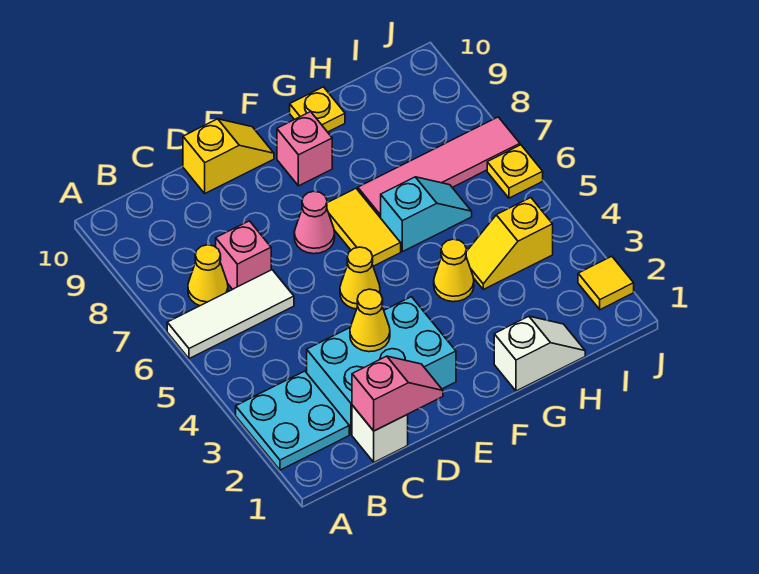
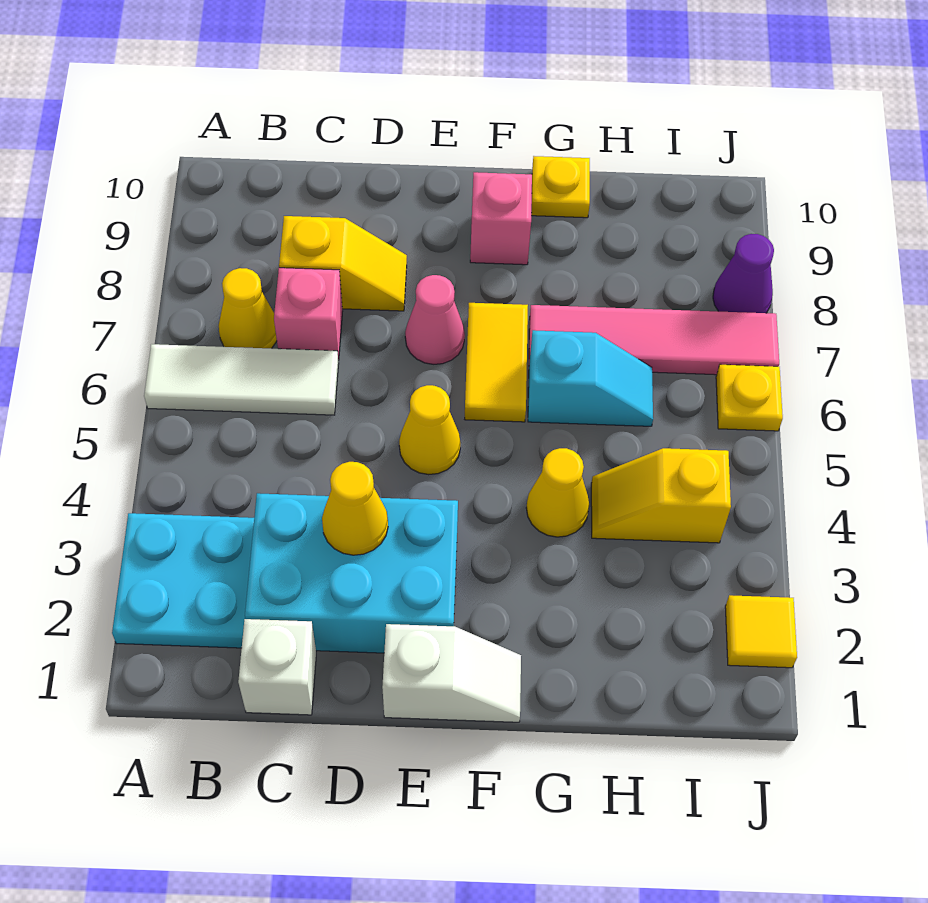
pink slope C1:D1 level 2 top C -> none
yellow slope D10:E10 level 1 top D -> yellow slope C8:D8 level 1 top C
white slope G1:H1 level 1 top G -> white slope E1:F1 level 1 top E
none -> purple cone J8 level 1

